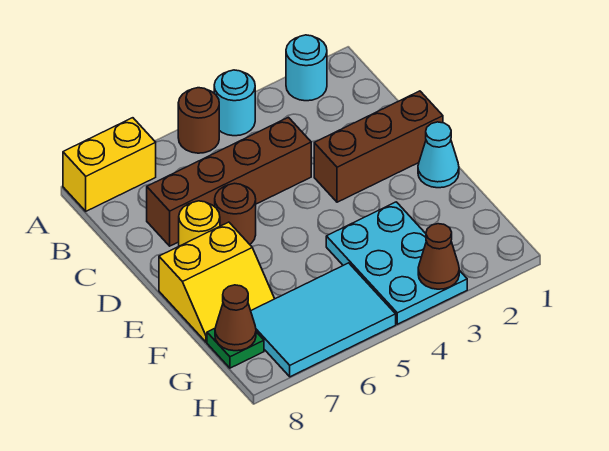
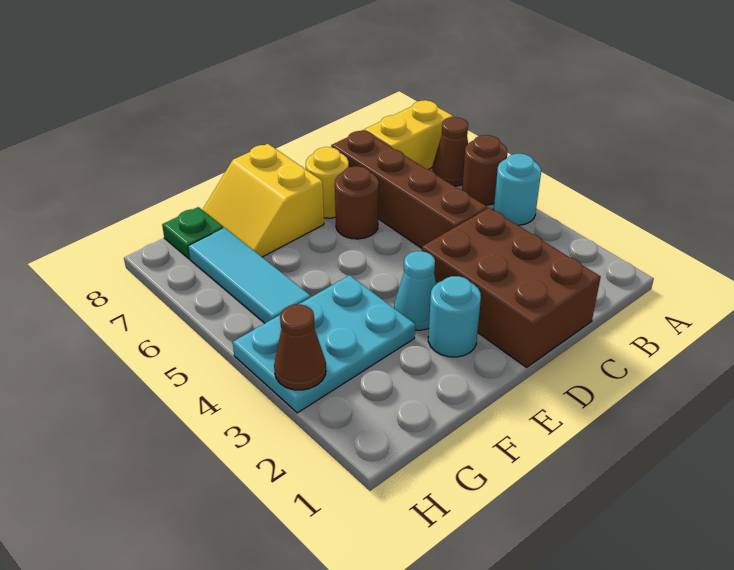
cyan round brick A2 level 1 -> cyan round brick E2 level 1
yellow brick A7:A8 level 1 -> yellow brick A7:B7 level 1
brown brick D1:D3 level 1 -> brown brick C1:D3 level 1
cyan cone E1 level 1 -> cyan cone E3 level 1
cyan tile G5:H7 level 1 -> cyan tile G5:G7 level 1
brown cone G8 level 2 -> brown cone A6 level 1

